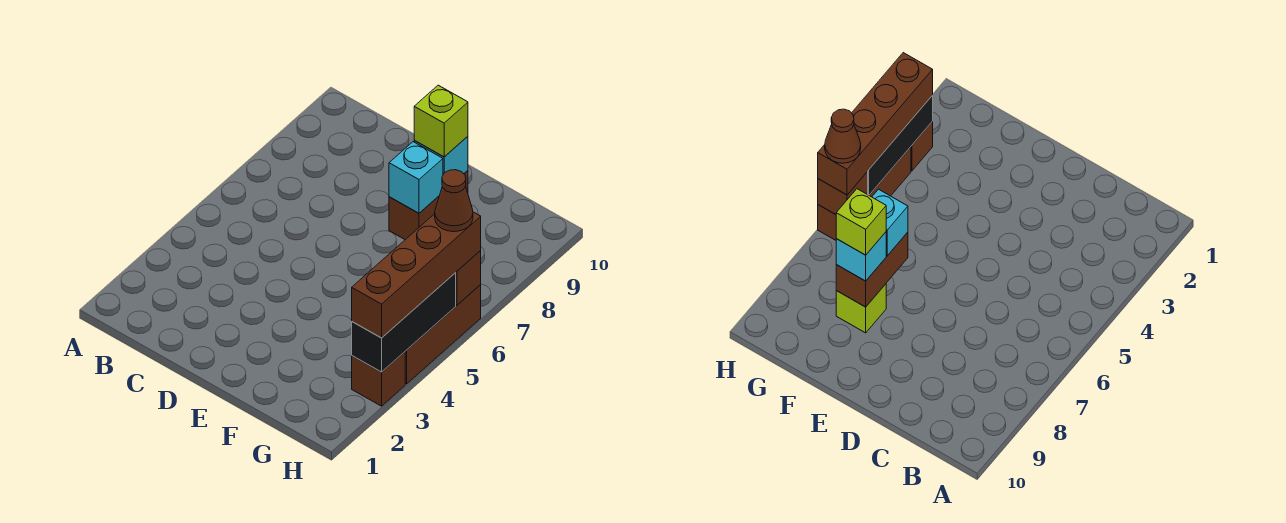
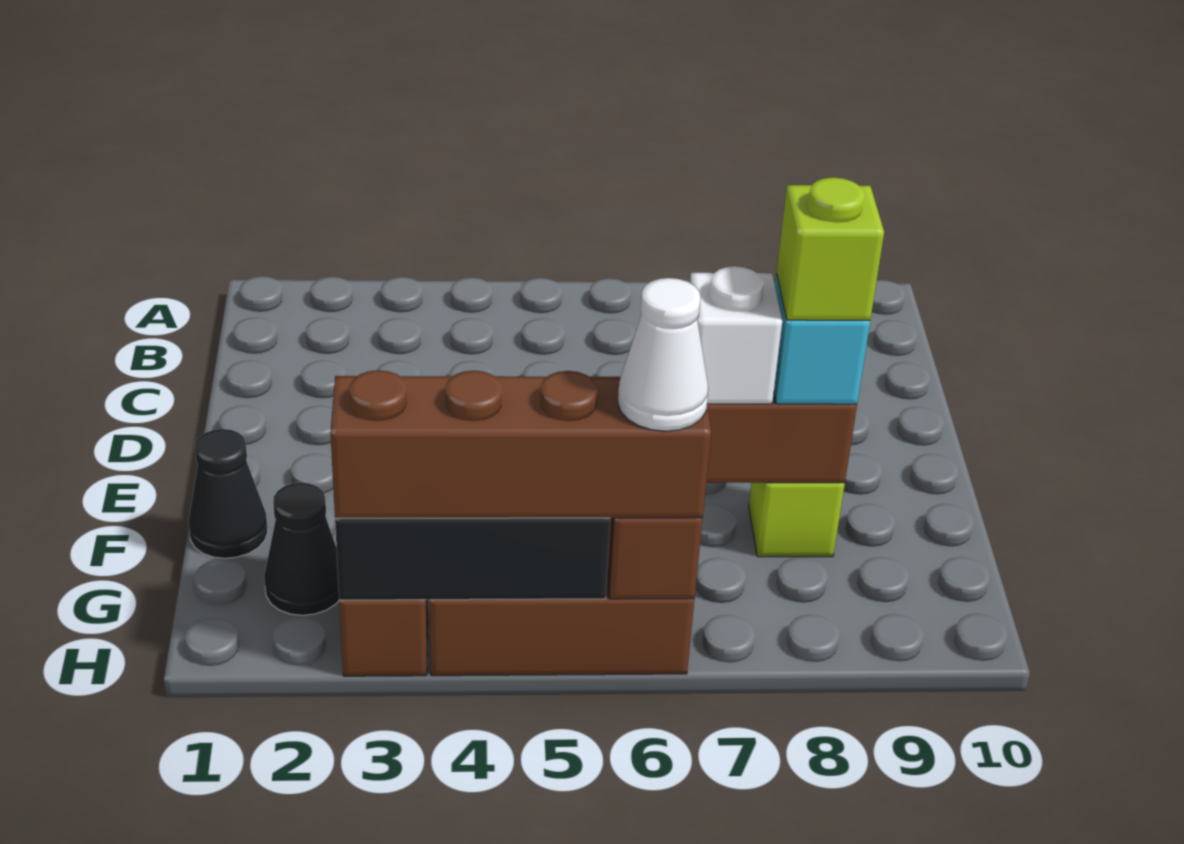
none -> black cone F1 level 1
cyan brick F7 level 3 -> white brick F7 level 3
none -> black cone G2 level 1
brown cone H6 level 4 -> white cone H6 level 4

